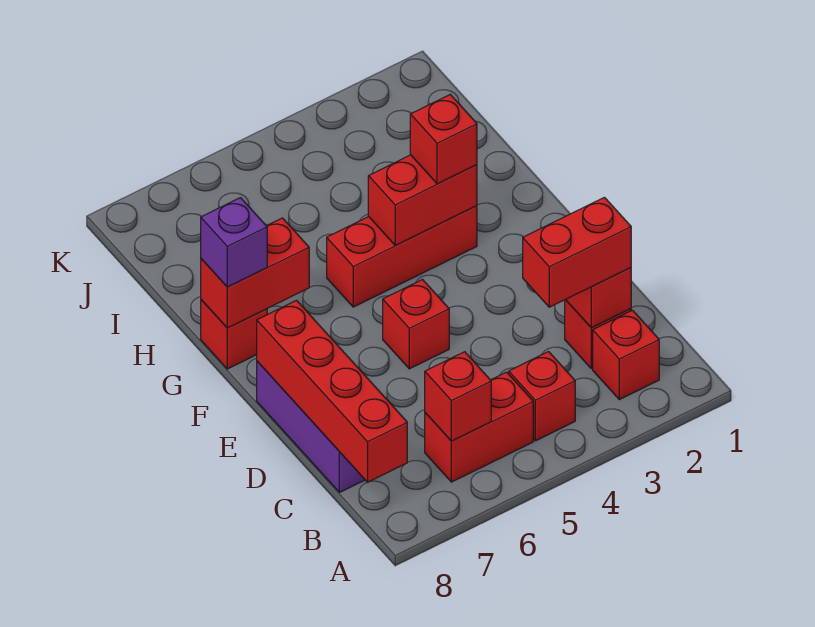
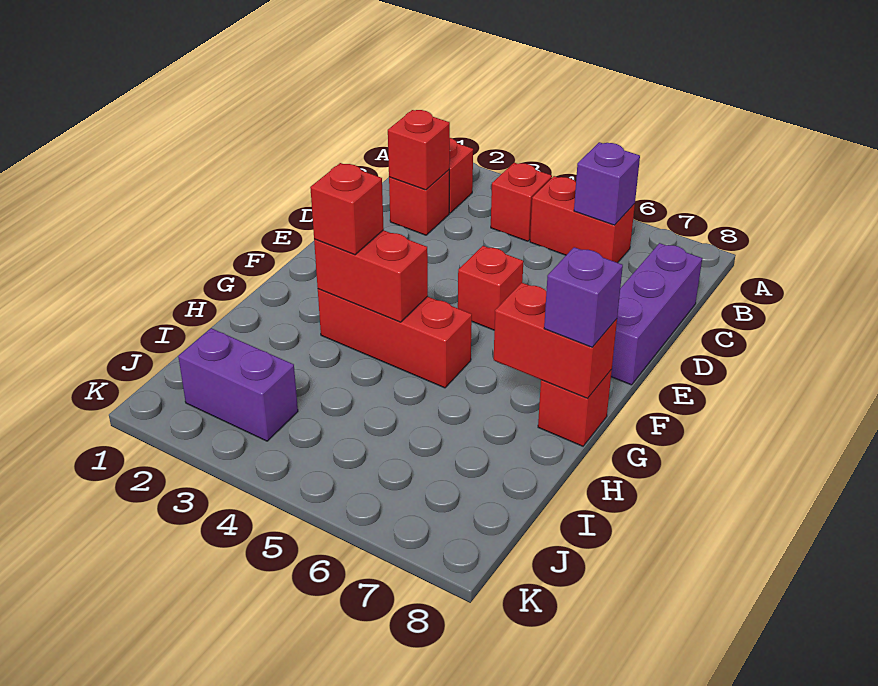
red brick B6 level 2 -> purple brick B6 level 2
red brick B8:E8 level 2 -> none
red brick C2:C3 level 3 -> none
none -> purple brick J2:J3 level 1

